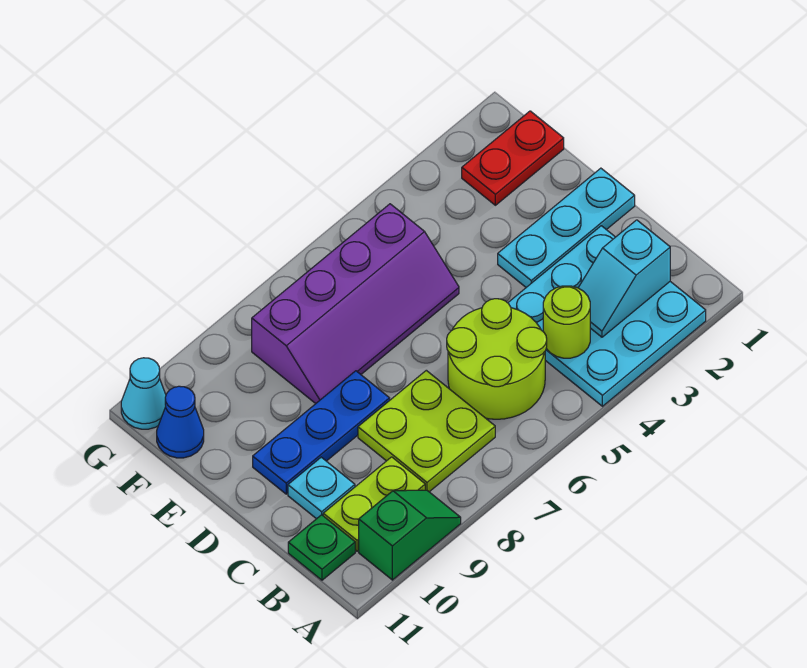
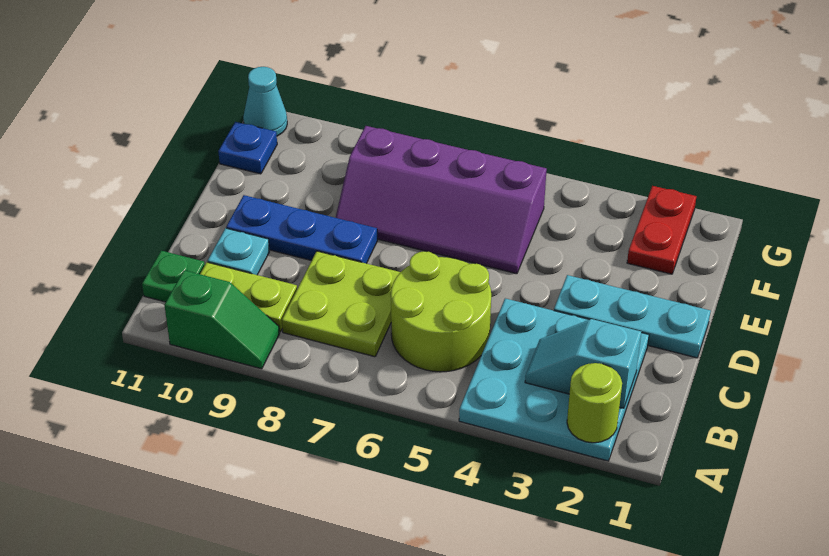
lime round brick B4 level 2 -> lime round brick A2 level 2
red plate F1:F2 level 1 -> red plate F2:G2 level 1
blue cone F11 level 1 -> blue plate F11 level 1

